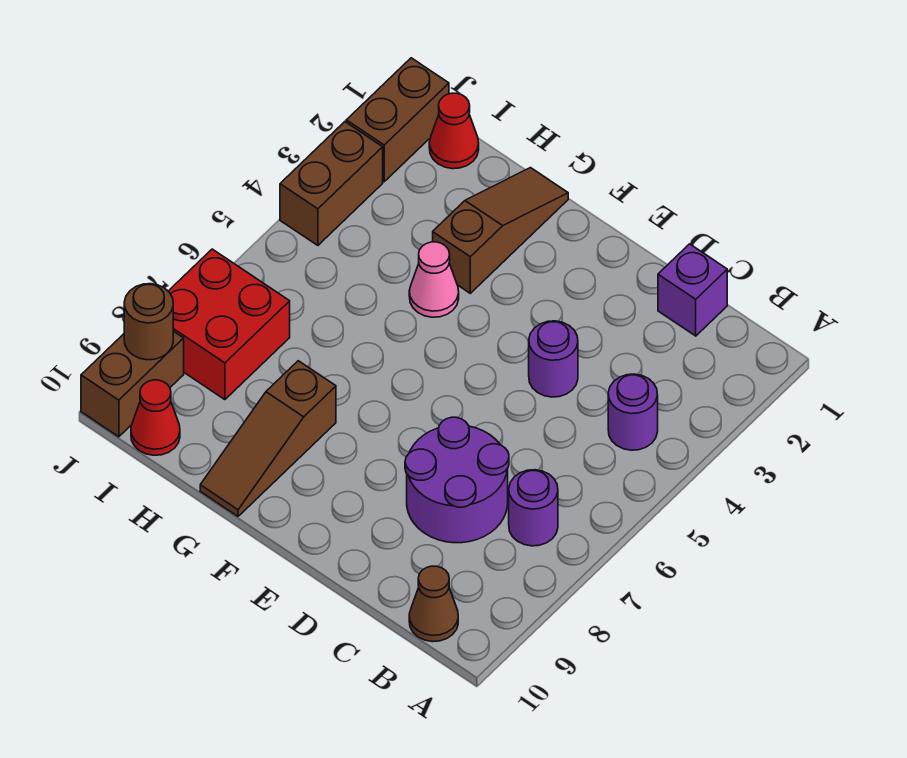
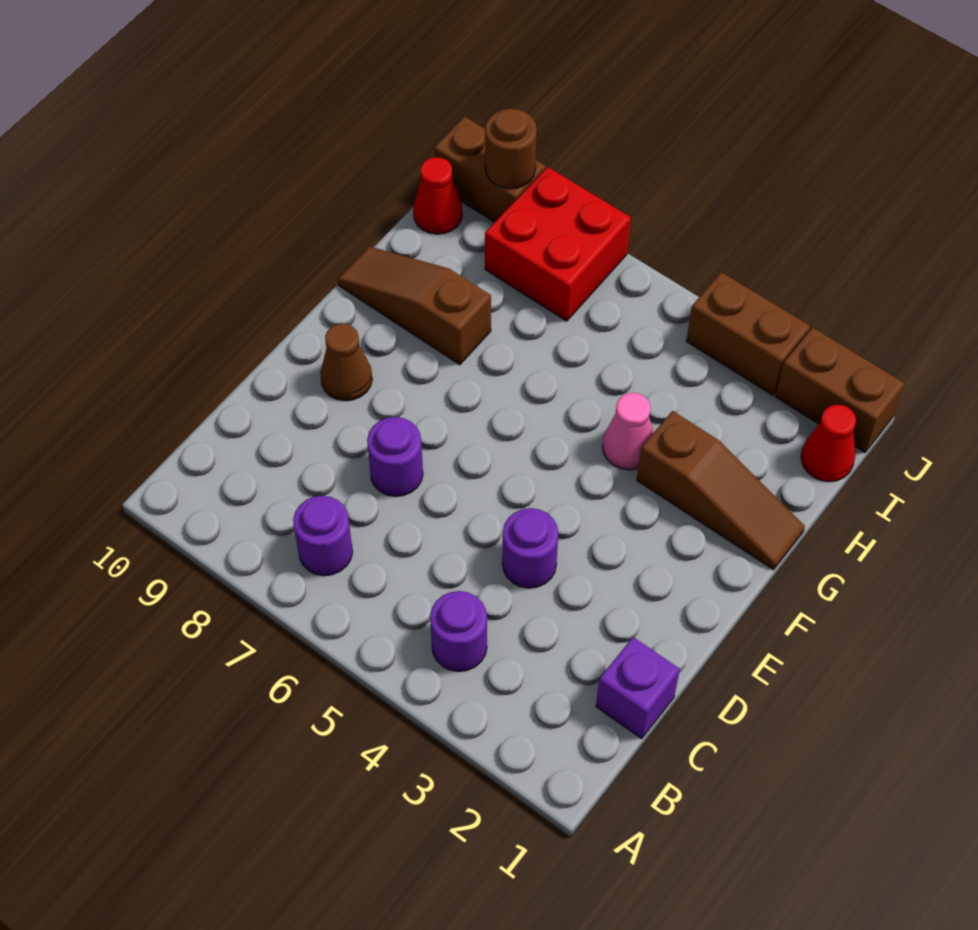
brown cone B10 level 1 -> brown cone E9 level 1
purple round brick C7:D8 level 1 -> purple round brick D7 level 1

